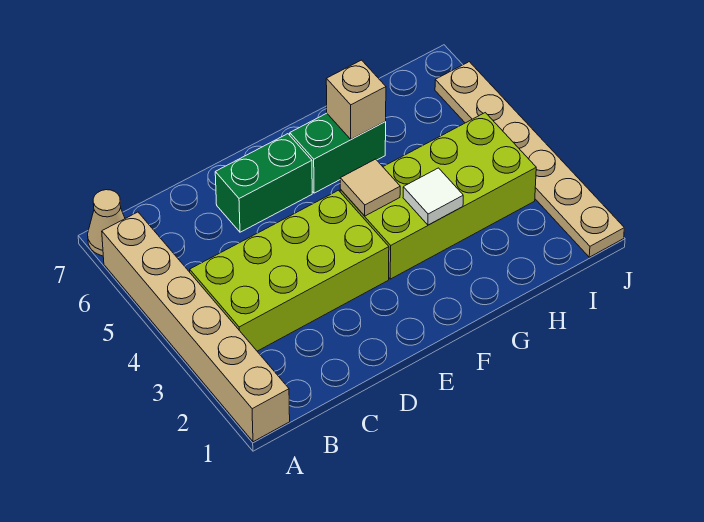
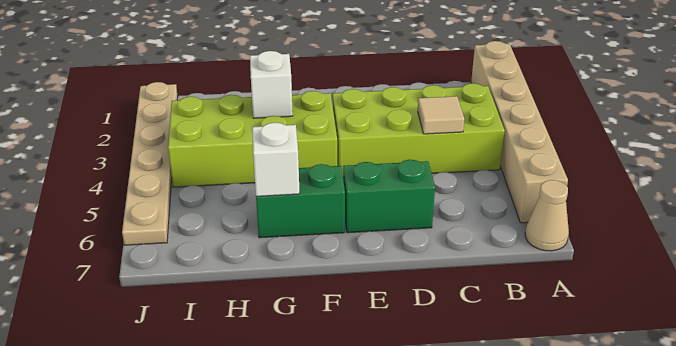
tan tile F4 level 2 -> tan tile C4 level 2
white tile G3 level 2 -> white brick G3 level 2
tan brick G6 level 2 -> white brick G6 level 2

